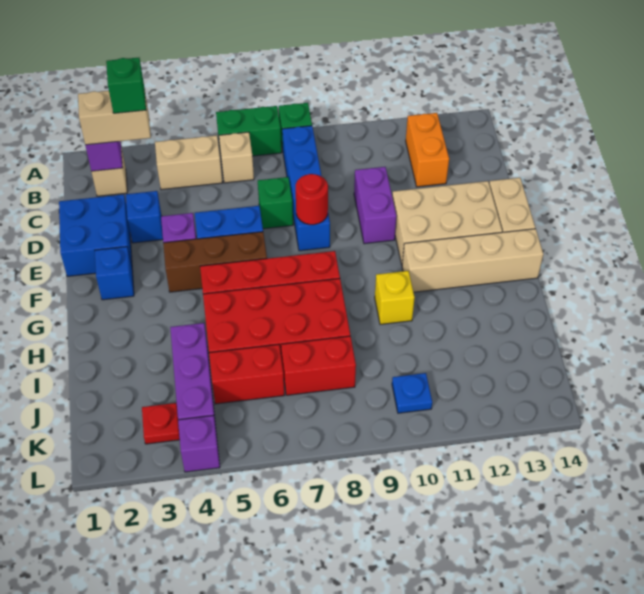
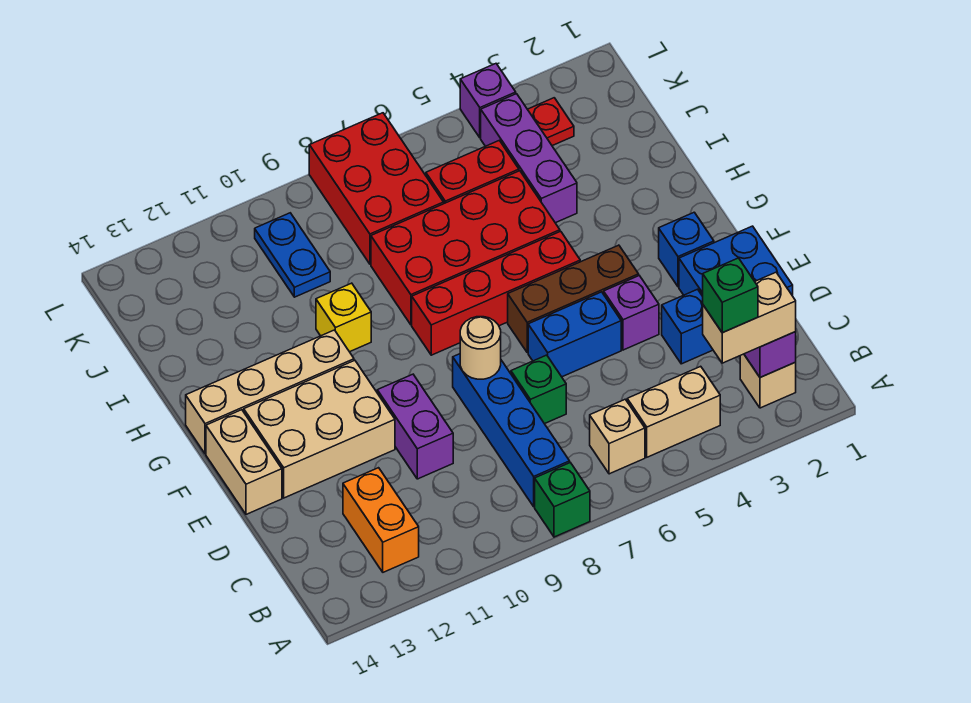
green brick A6:A7 level 1 -> none
red round brick E8 level 2 -> tan round brick E8 level 2
red brick J7:J8 level 1 -> red brick J7:L8 level 1
blue plate K10 level 1 -> blue plate J10:K10 level 1

